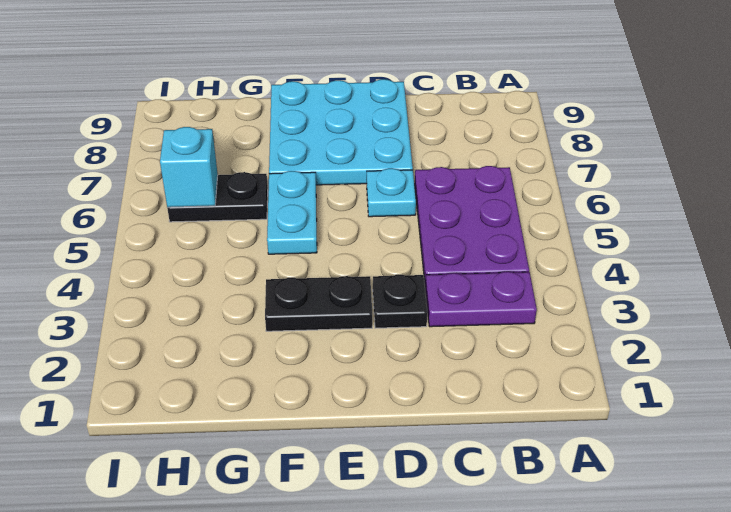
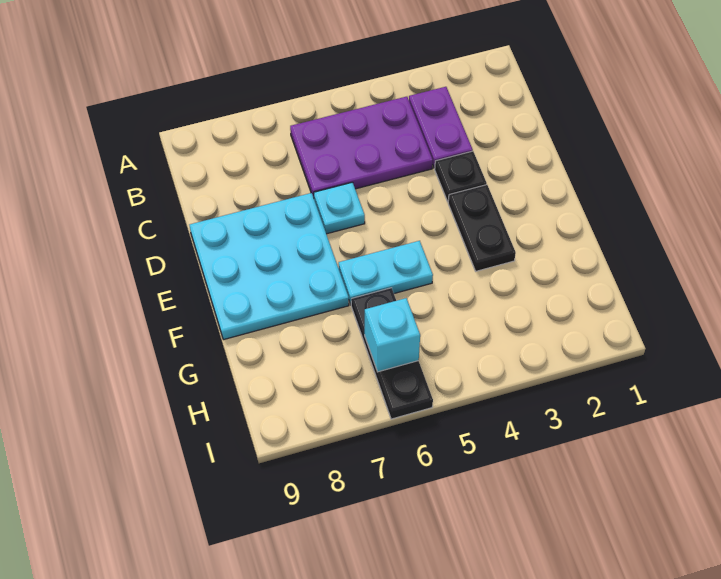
black plate G6:H6 level 1 -> black plate G6:I6 level 1

